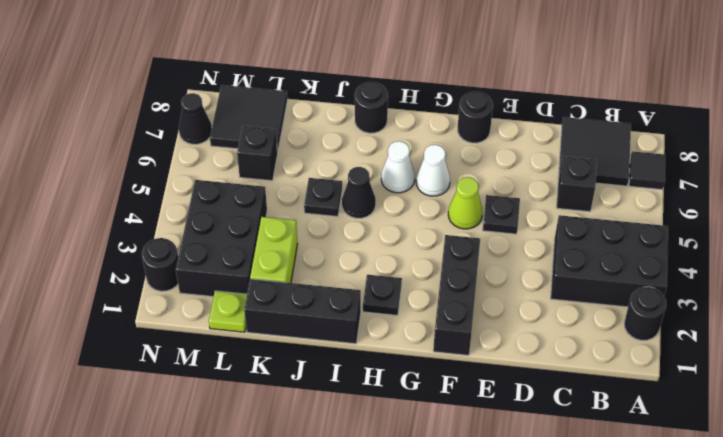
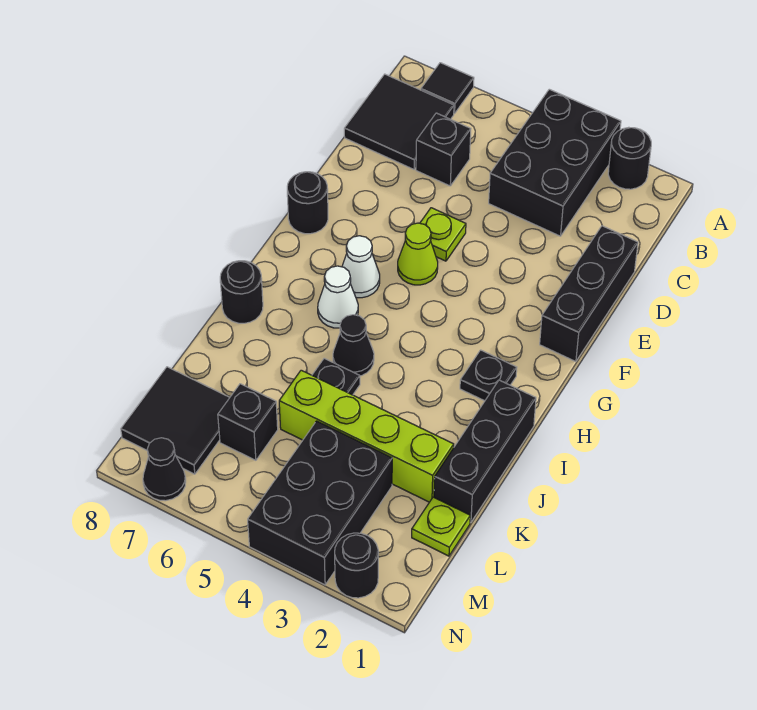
black plate E5 level 1 -> lime plate E5 level 1
black brick F1:F3 level 1 -> black brick D1:F1 level 1
lime brick K2:K3 level 1 -> lime brick K2:K5 level 1
black brick L2:M4 level 1 -> black brick L3:N4 level 1

